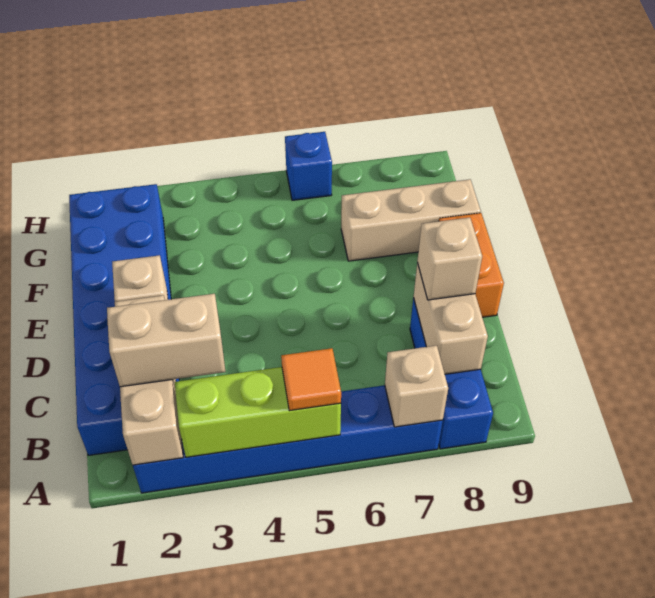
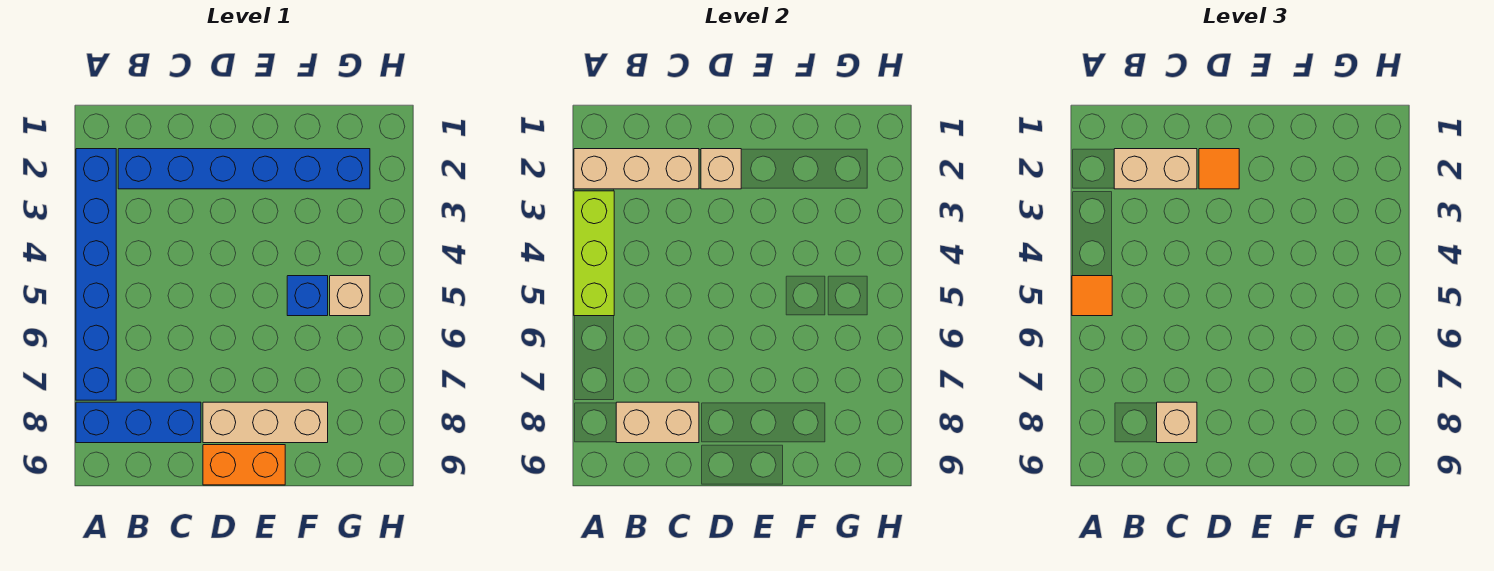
tan brick A7 level 2 -> tan brick G5 level 1
blue brick B1:G2 level 1 -> blue brick B2:G2 level 1
tan brick B2:B3 level 3 -> tan brick B2:C2 level 3
none -> orange tile D2 level 3
tan brick F7:F9 level 1 -> tan brick D8:F8 level 1
blue brick H6 level 1 -> blue brick F5 level 1

